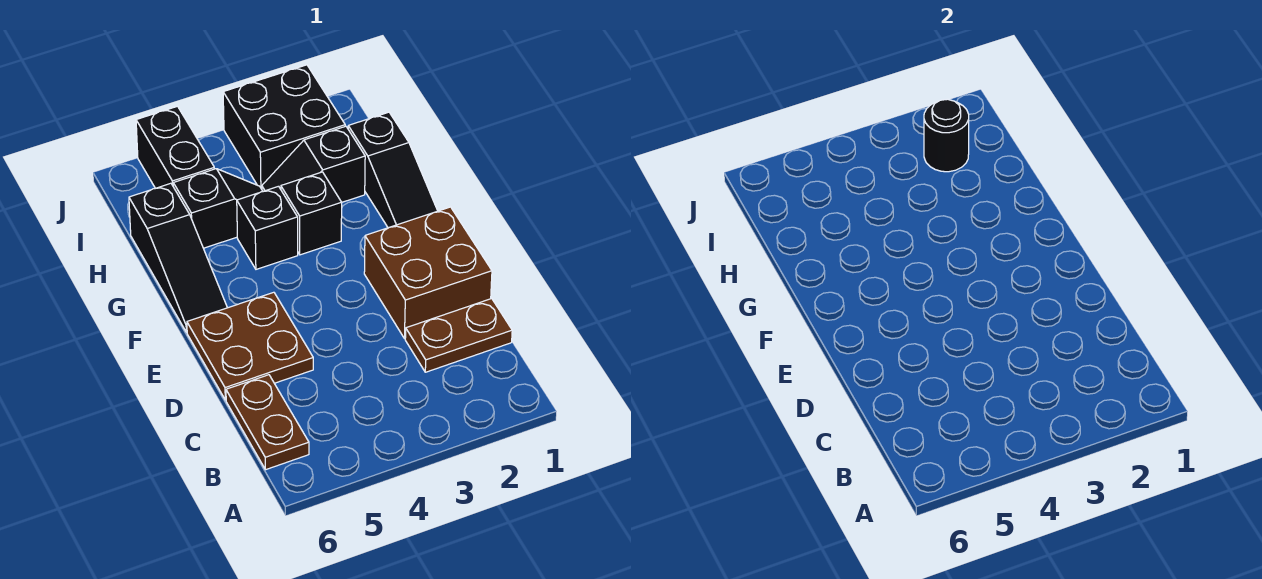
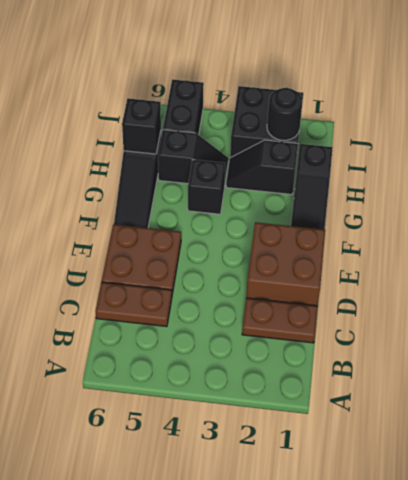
brown plate B6:C6 level 1 -> brown plate C5:C6 level 1
black brick G3 level 1 -> black brick H6 level 2

